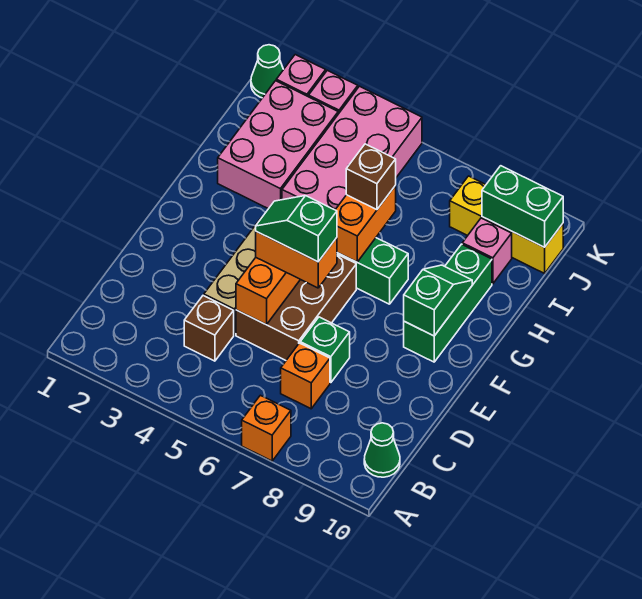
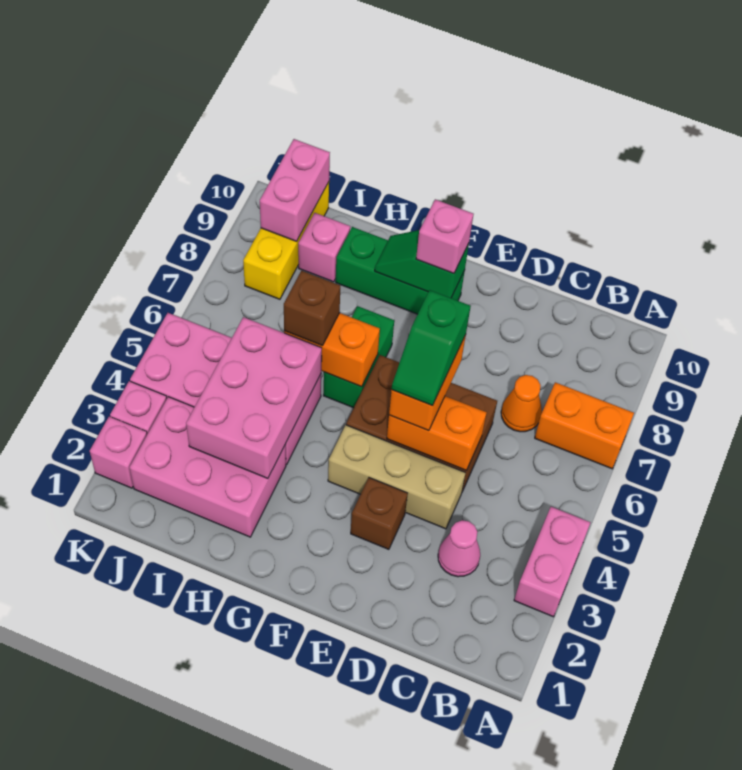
none -> pink brick A3:A4 level 1
orange brick A7 level 1 -> orange brick A7:B7 level 1
green cone B10 level 1 -> none
none -> pink cone C3 level 1
brown brick C4 level 1 -> brown brick E3 level 1
orange brick C7 level 1 -> orange cone C7 level 1
green brick D7 level 1 -> none
none -> pink brick F9 level 3
none -> pink brick H3:I5 level 2
green brick J9:J10 level 2 -> pink brick J9:J10 level 2
green cone K1 level 1 -> none

